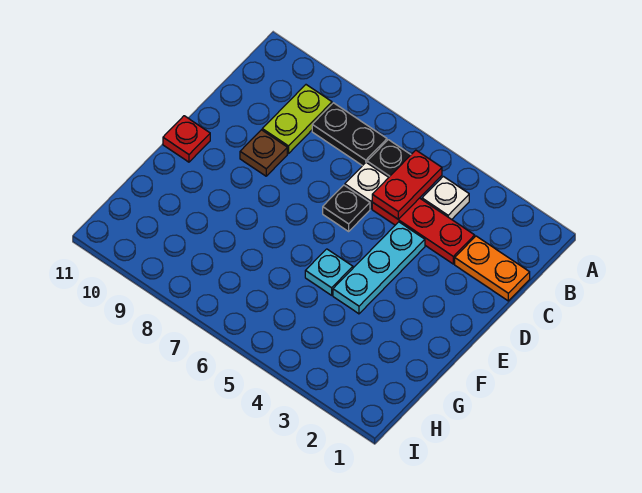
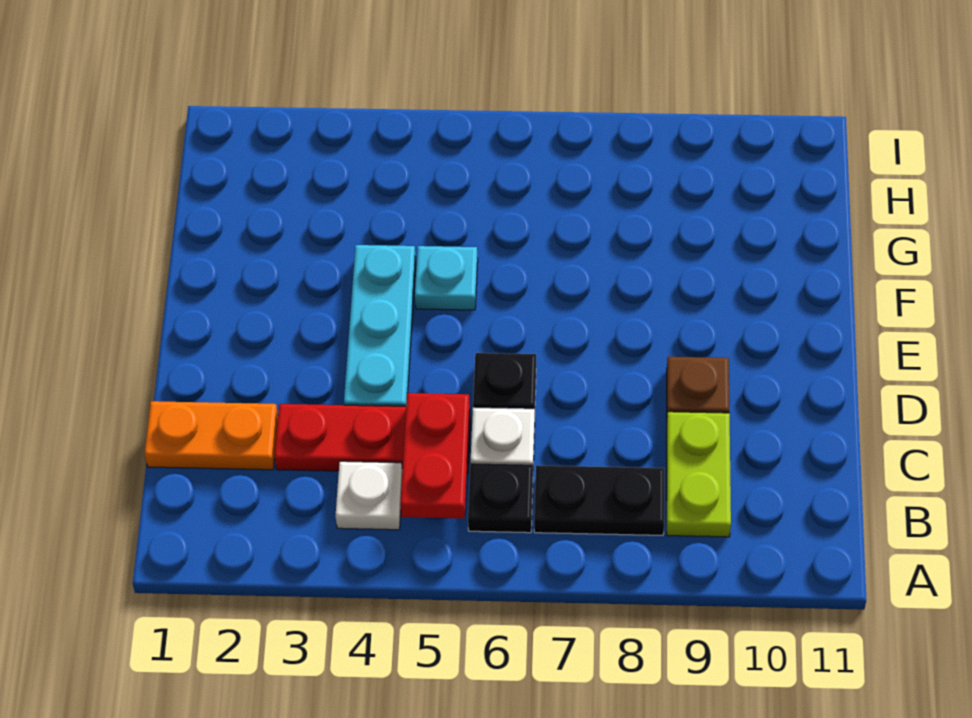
red plate E11 level 1 -> none

